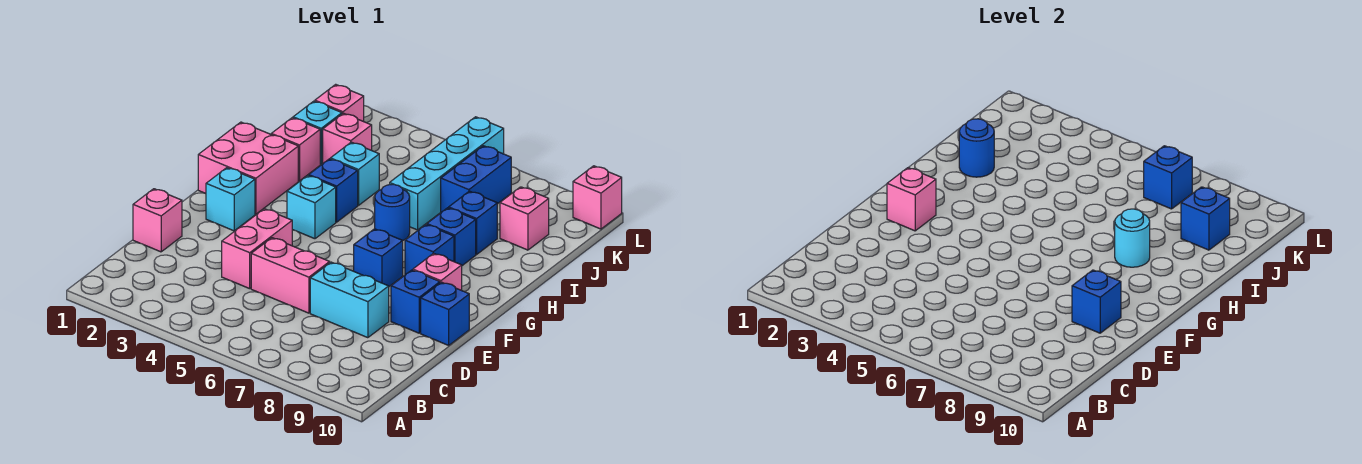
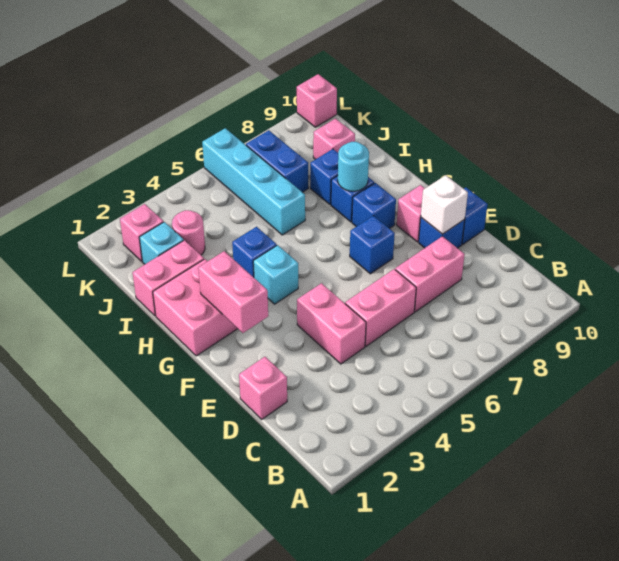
cyan brick D7:D8 level 1 -> pink brick D7:D8 level 1
blue brick E9 level 2 -> white brick E9 level 2
cyan brick F2 level 1 -> none
pink brick F2 level 2 -> pink brick F2:G2 level 2
blue round brick H6 level 1 -> none
pink brick I2 level 1 -> pink brick I1:I2 level 1
blue round brick I2 level 2 -> none
cyan brick I4 level 1 -> none
pink brick J3 level 1 -> pink round brick J3 level 1
blue brick J9 level 2 -> none
blue brick K7 level 2 -> none

